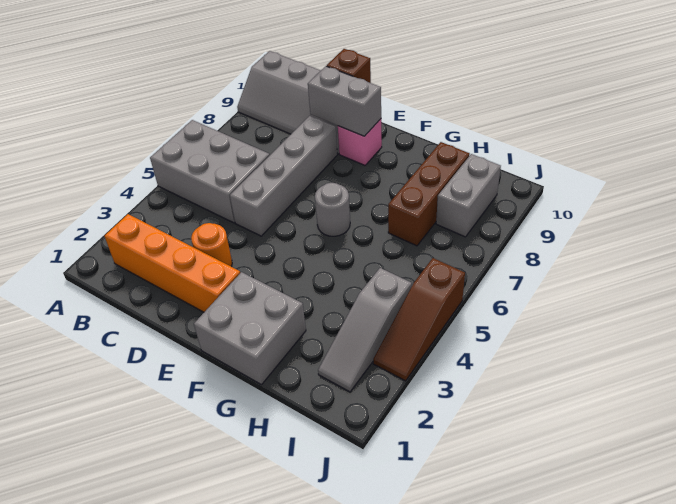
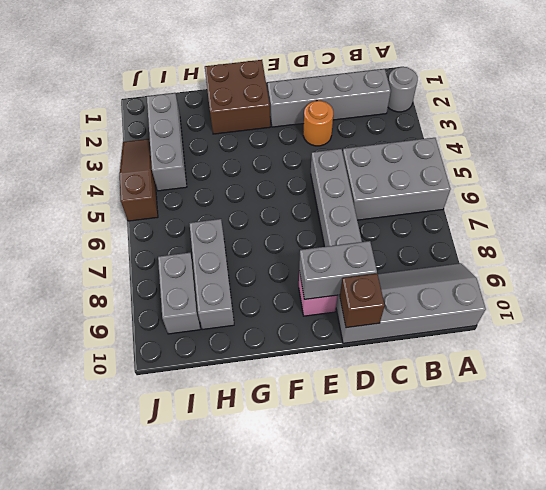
orange brick B2:E2 level 1 -> grey brick B2:E2 level 1
grey brick F1:G2 level 1 -> brown brick F1:G2 level 1
grey round brick F6 level 1 -> grey round brick A2 level 1
brown brick H7:H9 level 1 -> grey brick H7:H9 level 1
grey slope I2:I4 level 1 top 4 -> grey brick I2:I4 level 1

